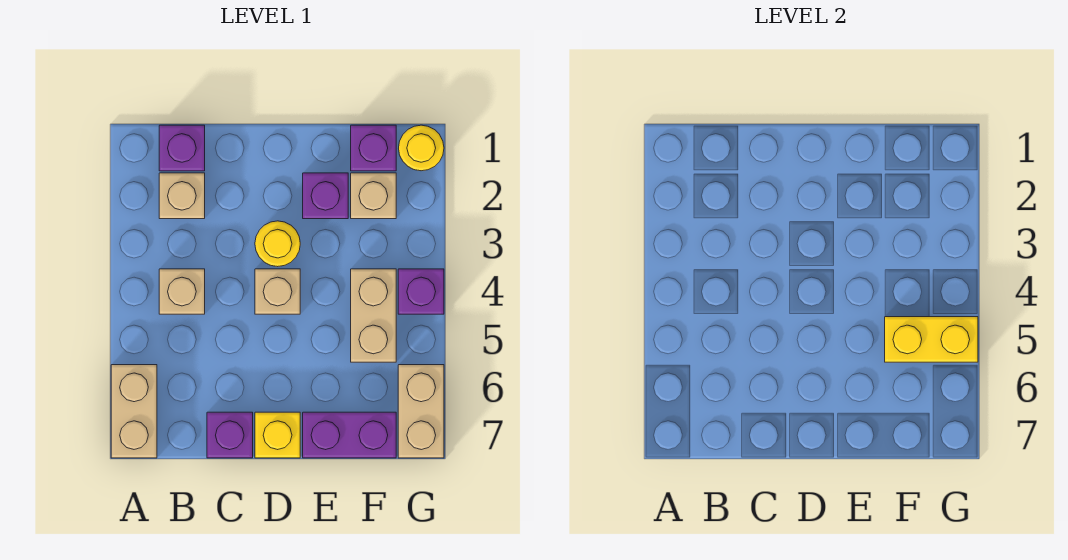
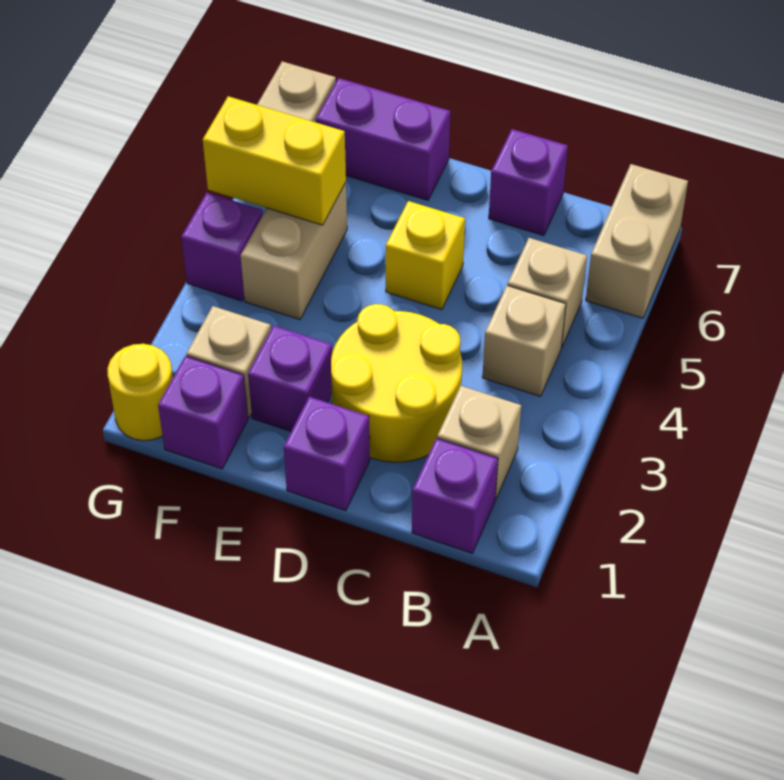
none -> purple brick D1 level 1
yellow round brick D3 level 1 -> yellow round brick C2:D3 level 1
tan brick D4 level 1 -> tan brick B5 level 1
yellow brick D7 level 1 -> yellow brick D5 level 1

